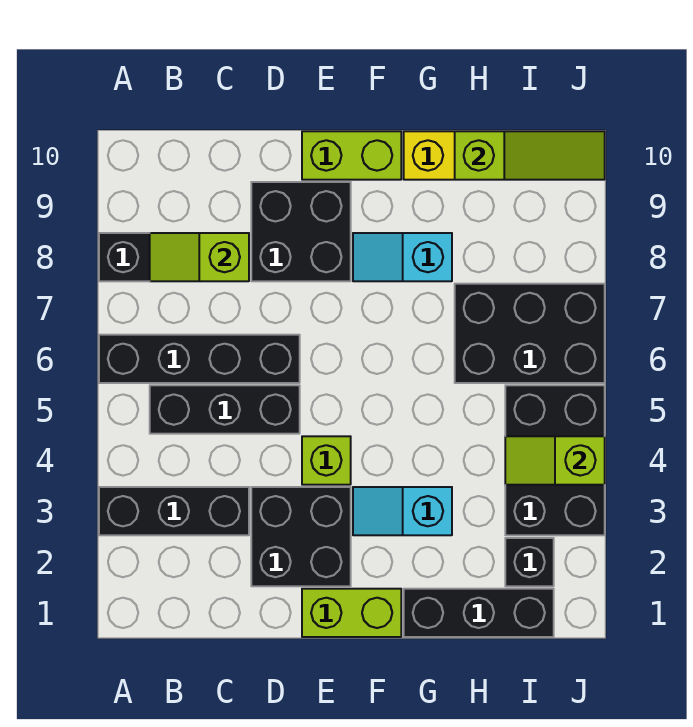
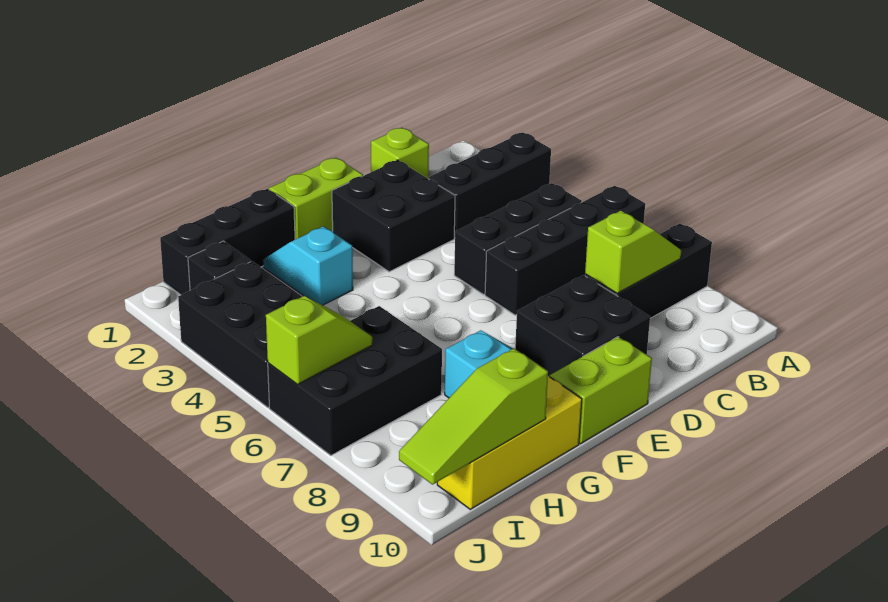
lime brick E4 level 1 -> lime brick C1 level 1
cyan slope F3:G3 level 1 top G -> cyan slope G2:G3 level 1 top 3
lime slope I4:J4 level 2 top J -> lime slope I6:J6 level 2 top J

